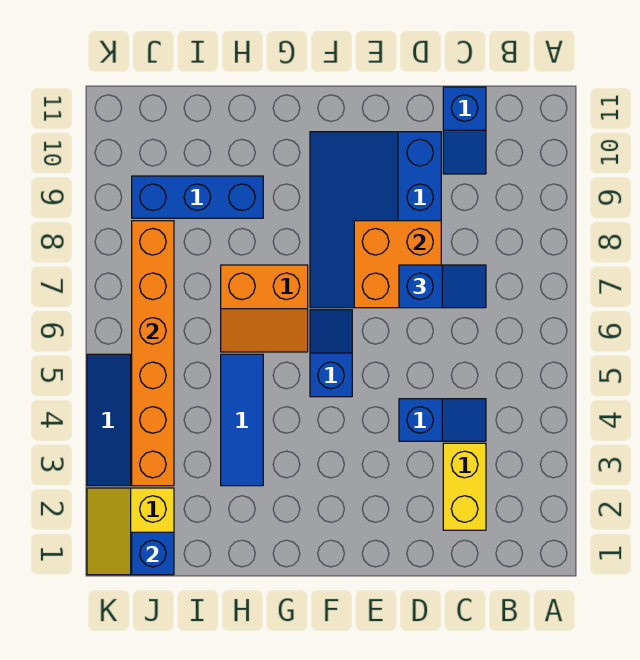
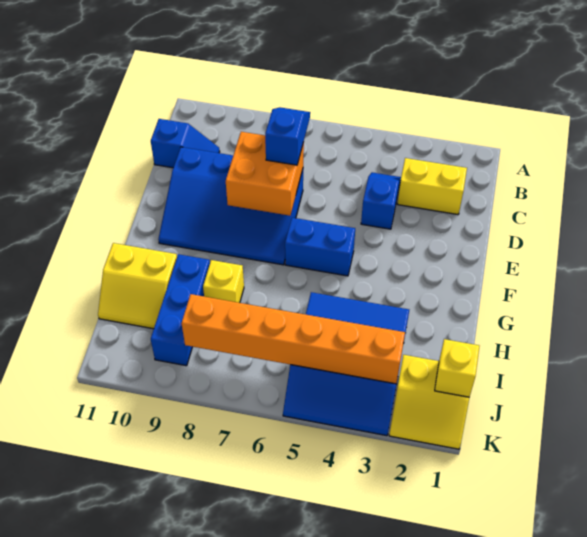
blue slope F5:F6 level 1 top 5 -> blue brick F5:F6 level 1
orange slope G6:H7 level 1 top 7 -> none
none -> yellow brick H8 level 1
none -> yellow slope H10:I11 level 1 top H
blue brick J1 level 2 -> yellow brick J1 level 2

